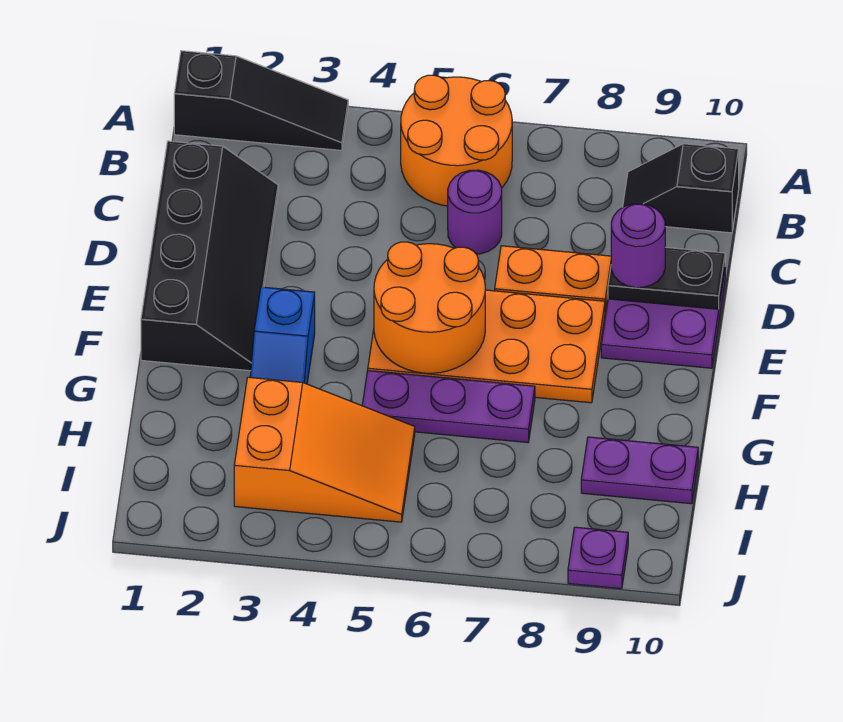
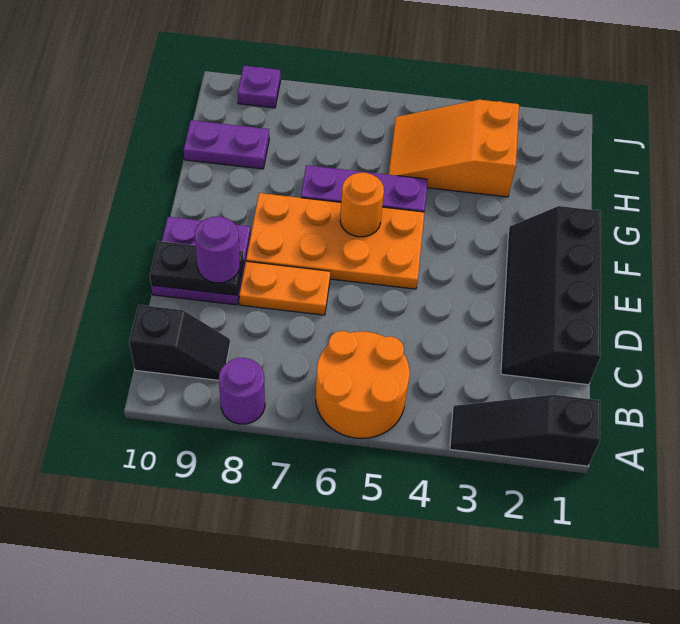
purple round brick C6 level 1 -> purple round brick A8 level 1
orange round brick E5:F6 level 2 -> orange round brick F6 level 2
blue slope F3:G3 level 1 top F -> none

